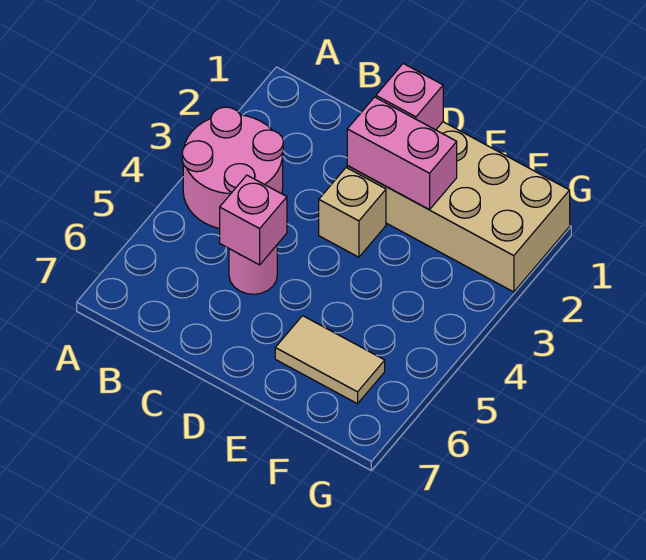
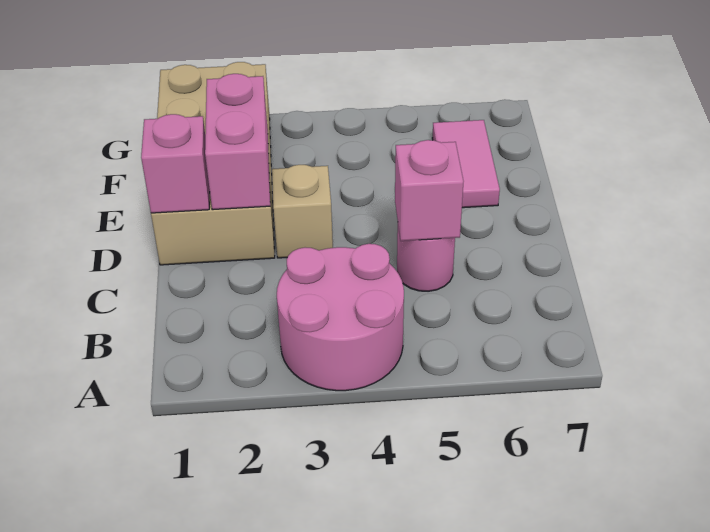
tan tile E6:F6 level 1 -> pink tile E6:F6 level 1

